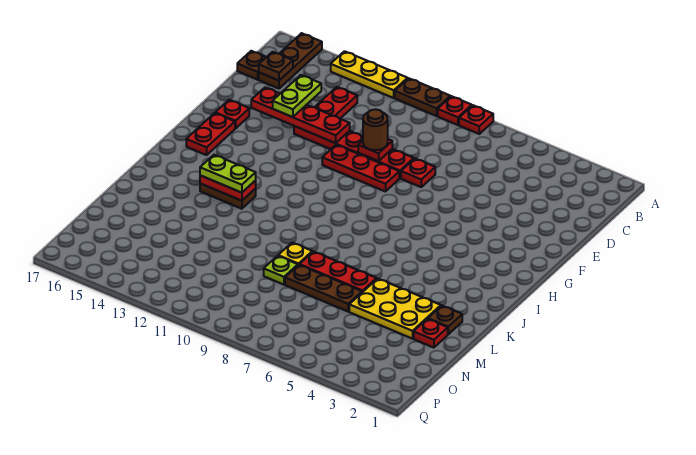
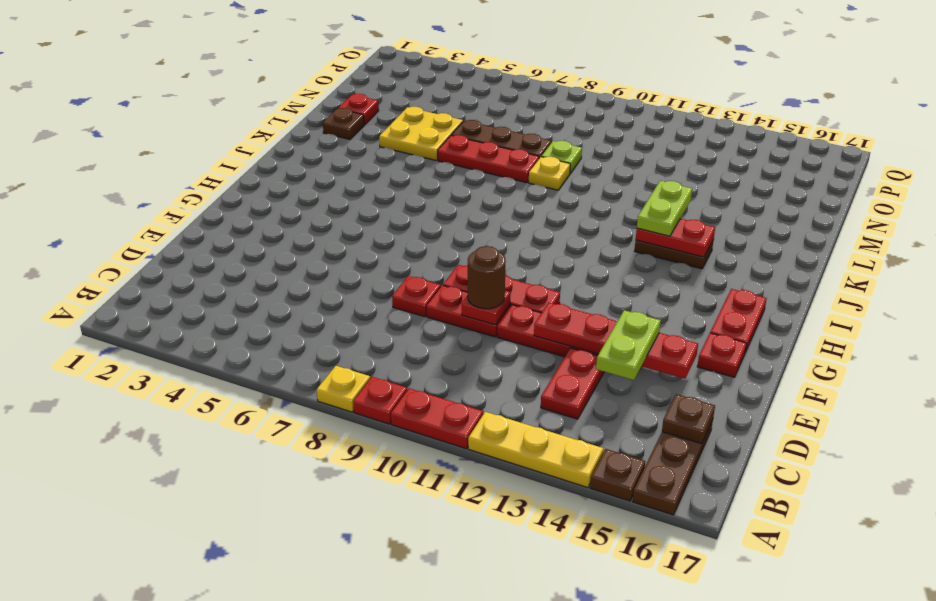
red plate A8 level 1 -> yellow plate A8 level 1
brown plate A10:A11 level 1 -> red plate A10:A11 level 1
brown plate C17 level 1 -> brown plate A15 level 1
lime plate J13:J14 level 3 -> lime plate J13:K13 level 3
yellow plate L3:M5 level 1 -> yellow plate L4:M5 level 1

